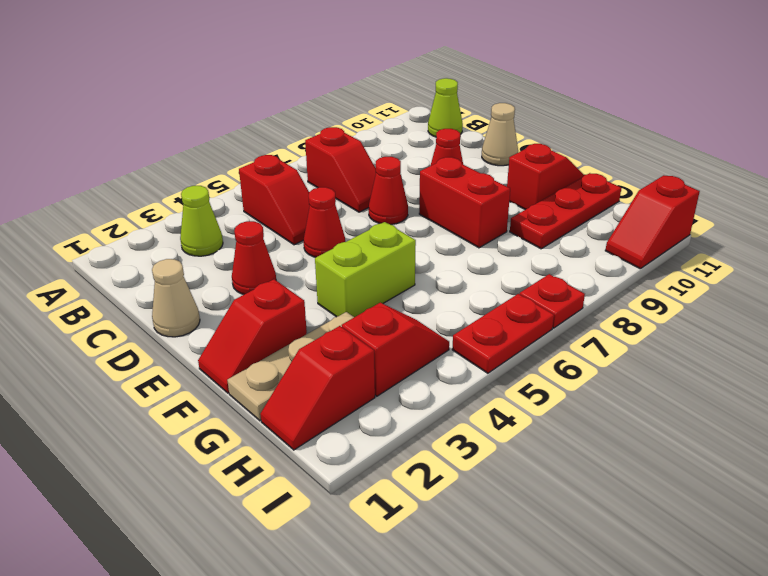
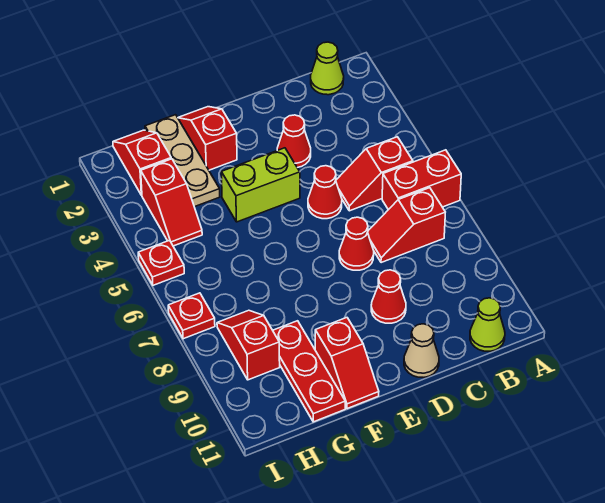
lime cone B3 level 1 -> lime cone B1 level 1
tan cone D1 level 1 -> none
red brick E8:F8 level 1 -> red brick A6:B6 level 1
lime brick F4:F5 level 1 -> lime brick E4:F4 level 1
red plate I5:I6 level 1 -> red plate I5 level 1
red slope I10:I11 level 1 top 11 -> red slope H8:H9 level 1 top 9

